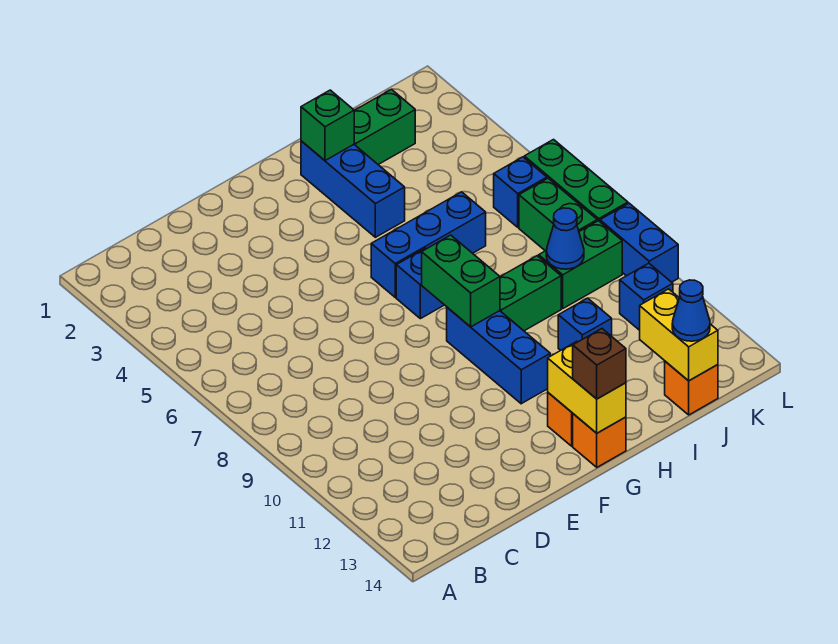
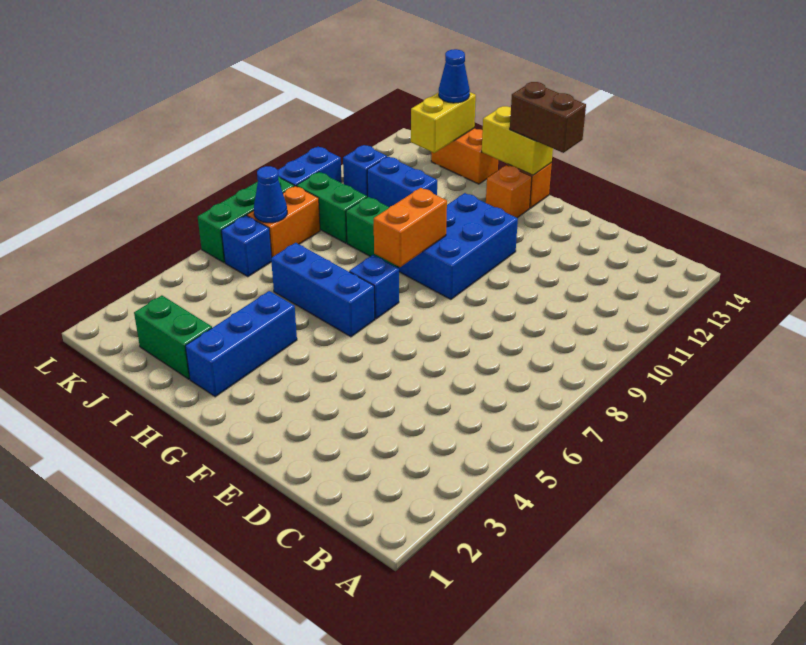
green brick G8:G9 level 2 -> orange brick G8:G9 level 2
blue brick G9:G11 level 1 -> blue brick F9:G11 level 1
yellow brick G13:G14 level 2 -> yellow brick G14:H14 level 2
brown brick G14 level 3 -> brown brick F14:G14 level 3
green brick H2 level 2 -> none
blue brick I11 level 1 -> blue brick I11:J11 level 1
blue cone J9 level 2 -> blue cone K7 level 2
orange brick J14 level 1 -> orange brick I14:J14 level 1
green brick K7:K8 level 1 -> orange brick K7:K8 level 1

